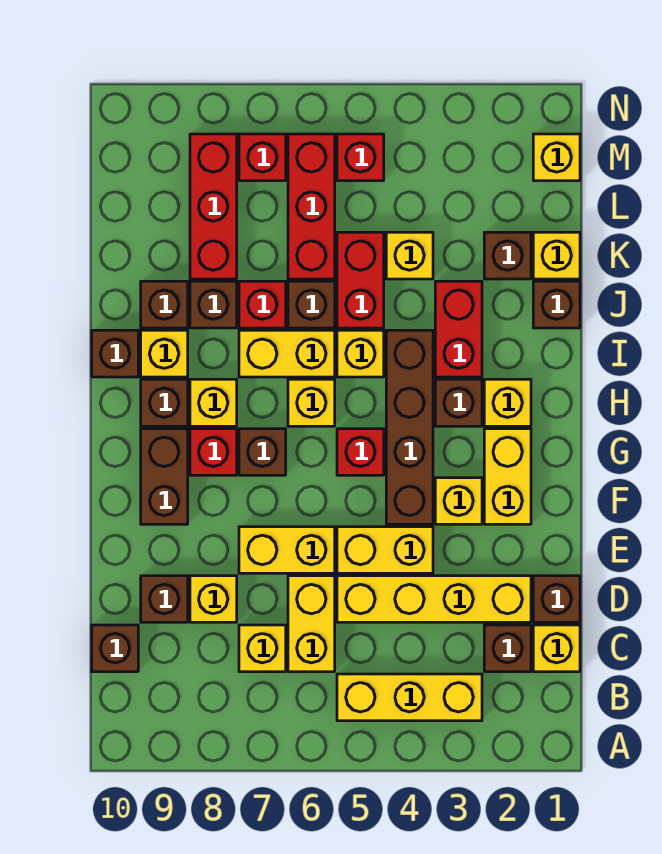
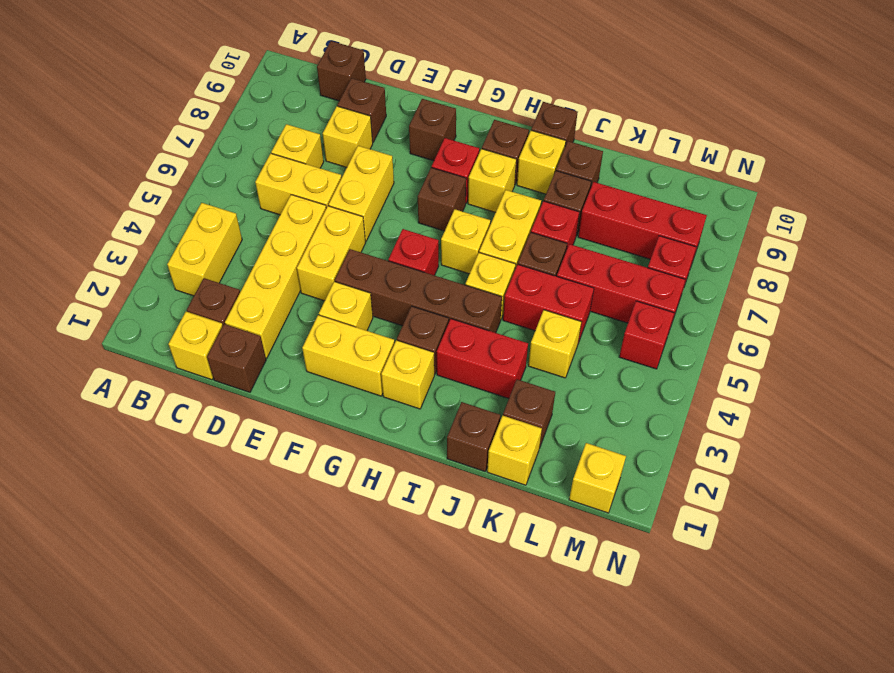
yellow brick B3:B5 level 1 -> yellow brick B3:B4 level 1
brown brick F9:G9 level 1 -> brown brick F9 level 1

